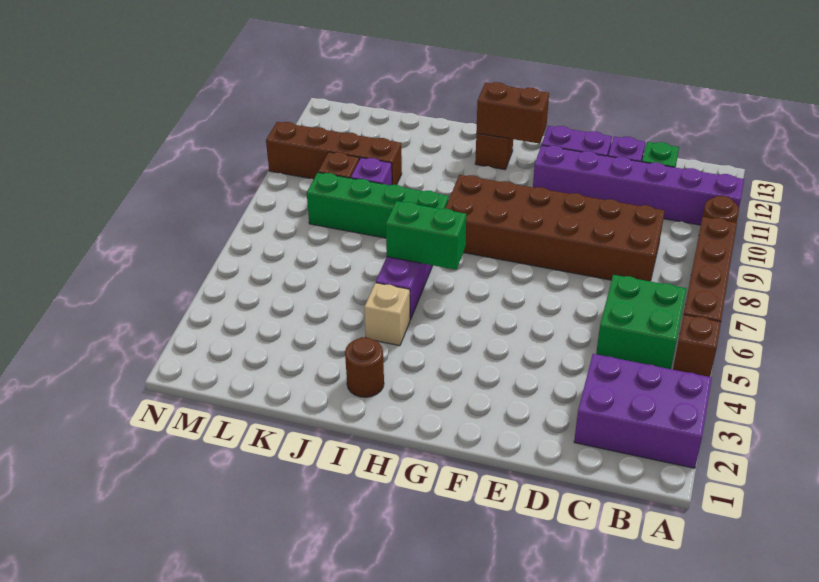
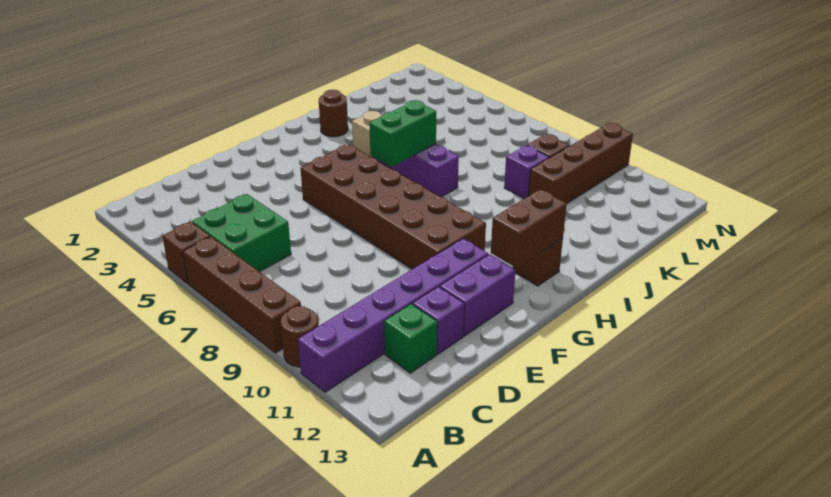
purple brick A2:C3 level 1 -> none
brown brick C8:H9 level 1 -> brown brick F5:G10 level 1
green brick I8:L8 level 1 -> none

